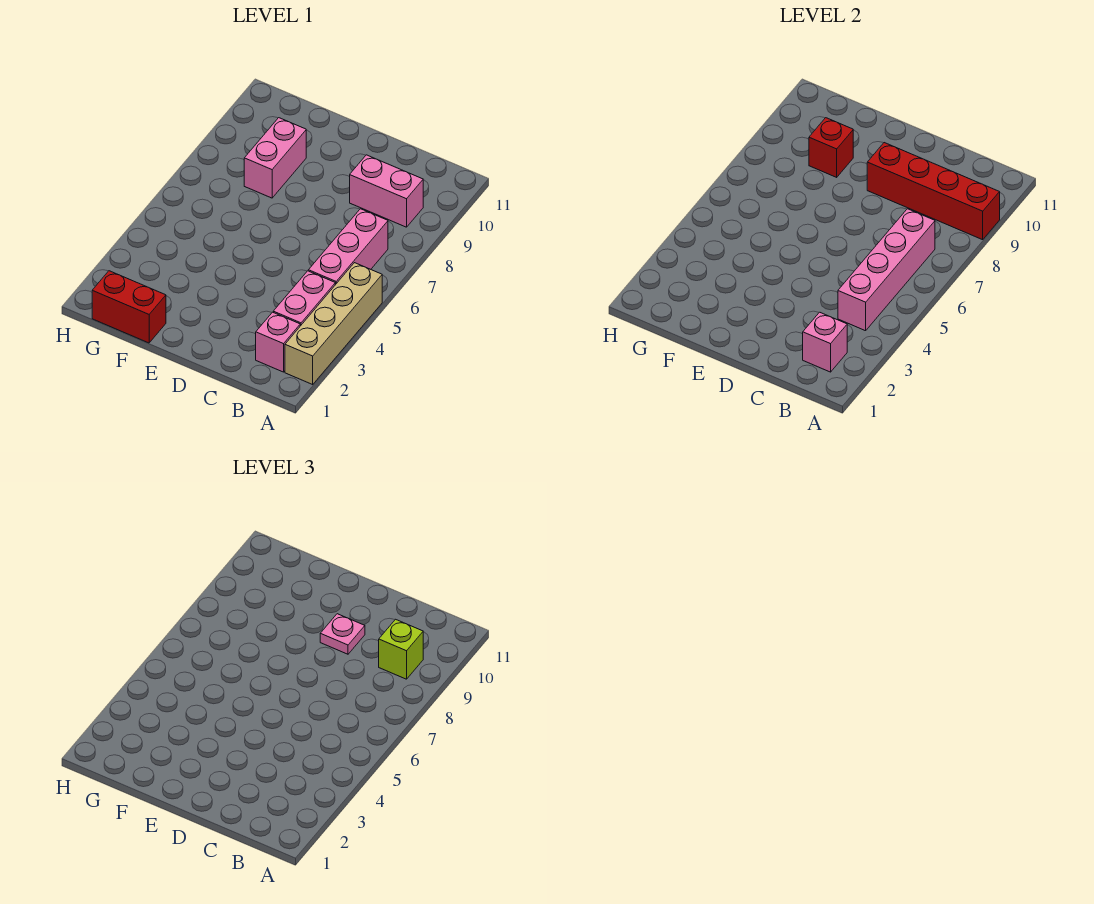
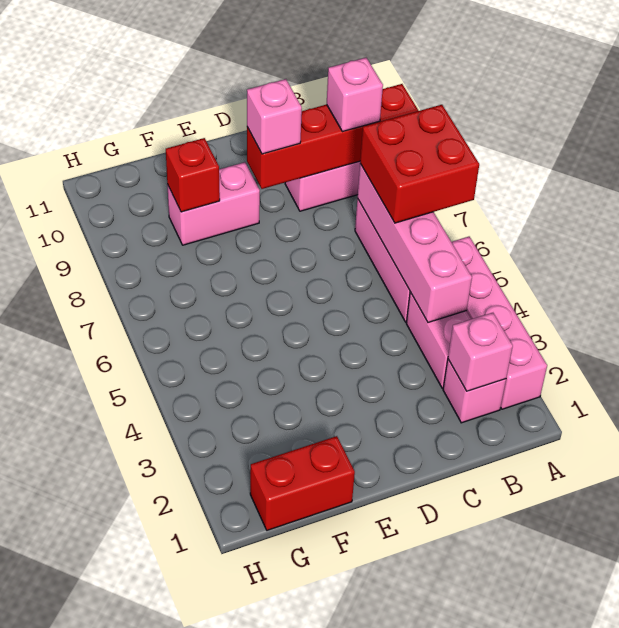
tan brick A2:A5 level 1 -> pink brick A2:A5 level 1
none -> red brick A6:B7 level 3
lime brick B9 level 3 -> pink brick B9 level 3
pink plate D9 level 3 -> pink brick D9 level 3
pink brick F8:F9 level 1 -> pink brick E9:F9 level 1

